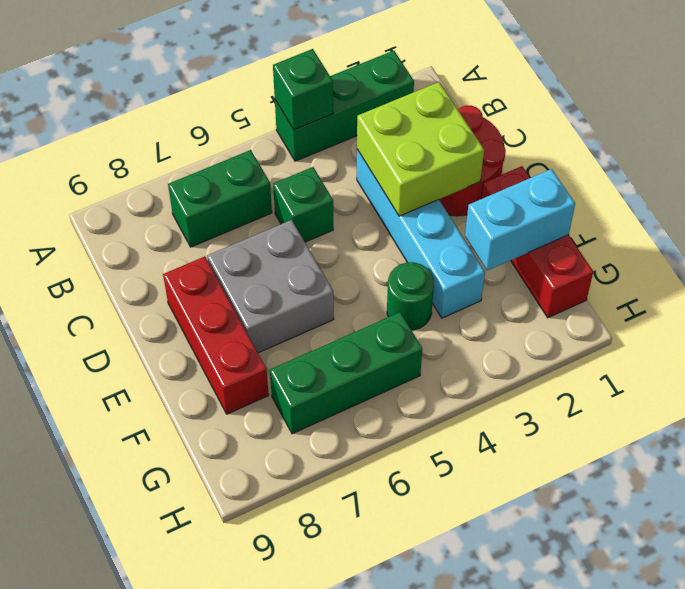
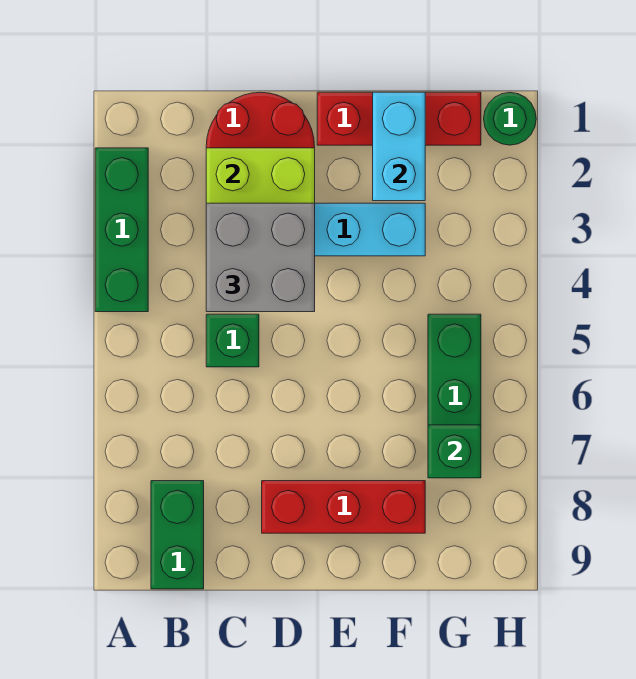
green brick A4 level 2 -> green brick G7 level 2
green brick B6:B7 level 1 -> green brick B8:B9 level 1
grey brick D6:E7 level 1 -> grey brick C3:D4 level 3
green round brick F4 level 1 -> green round brick H1 level 1

